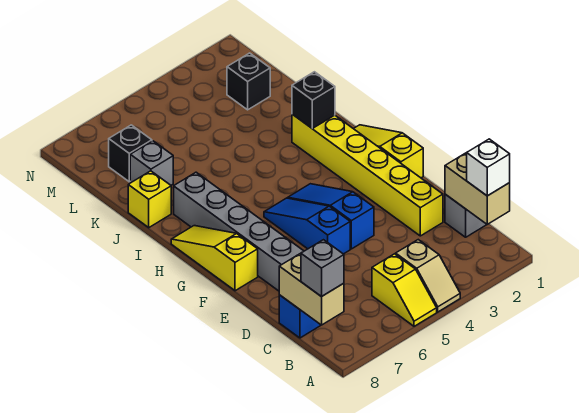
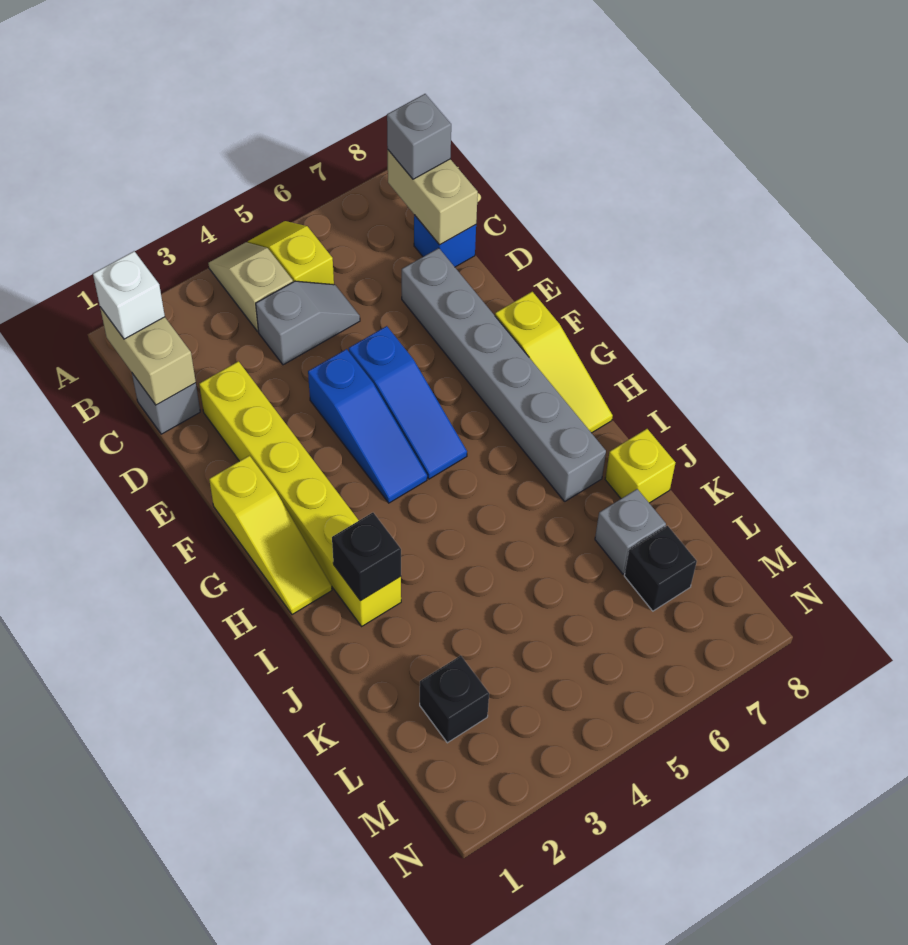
none -> grey slope C4:C5 level 1 top 4

